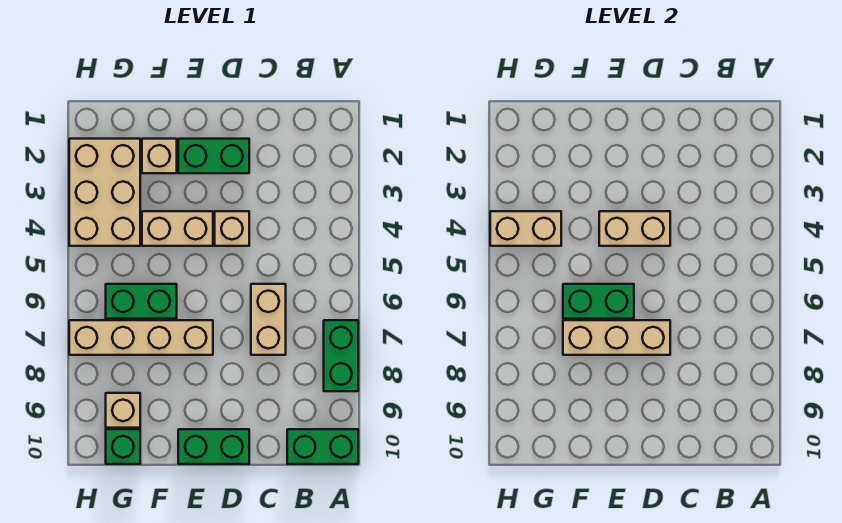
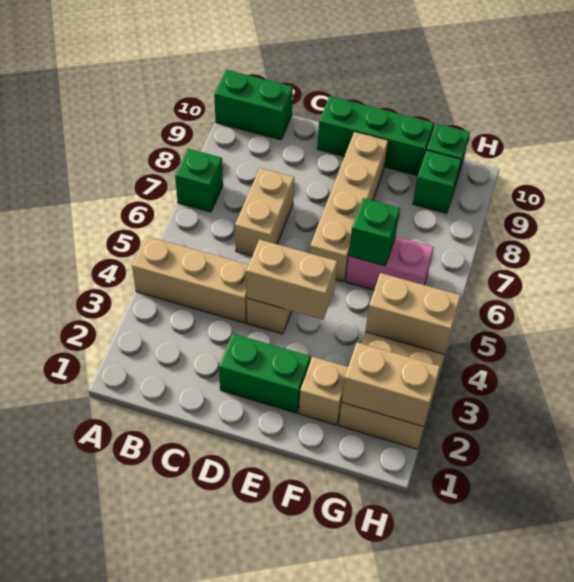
green brick A7:A8 level 1 -> green brick A7 level 1
tan brick D7:F7 level 2 -> tan brick A4:C4 level 1
green brick D10:E10 level 1 -> green brick D10:F10 level 1
tan brick E4:F4 level 1 -> tan brick G2:H2 level 2
green brick E6:F6 level 2 -> green brick F6 level 2
tan brick E7:H7 level 1 -> tan brick E6:E9 level 1
green brick F6:G6 level 1 -> pink brick F6:G6 level 1
tan brick G9 level 1 -> green brick G9 level 1

